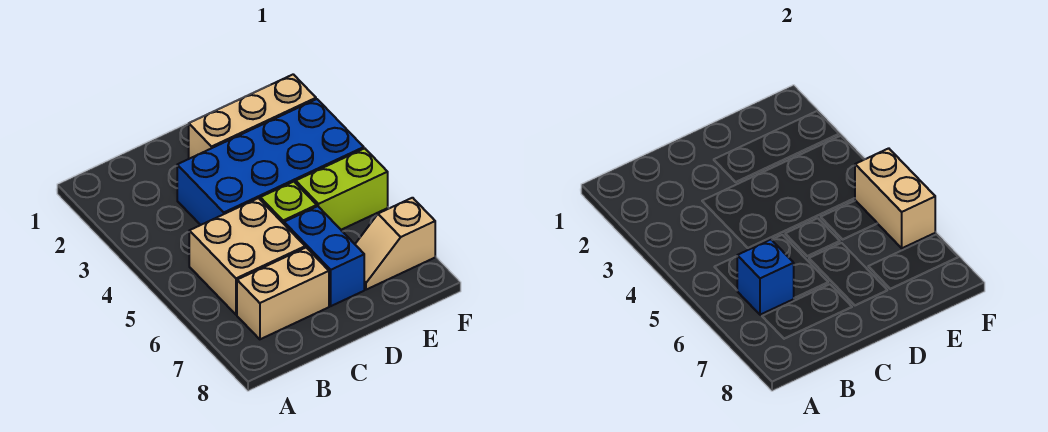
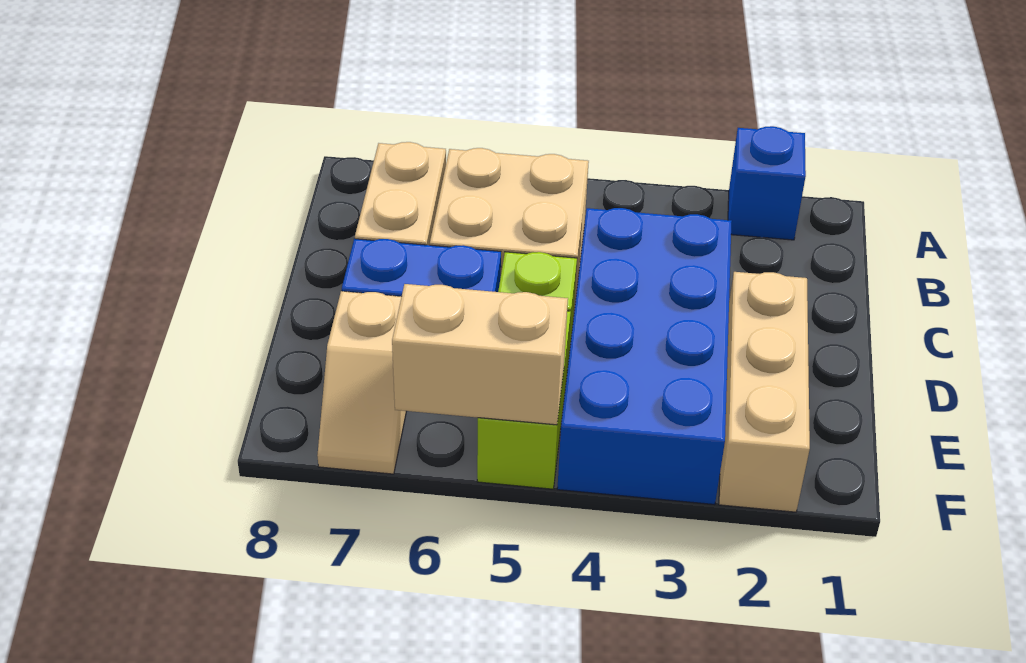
blue brick B6 level 2 -> blue brick A2 level 1
tan slope E7:F7 level 1 top F -> tan slope E7:F7 level 1 top E

